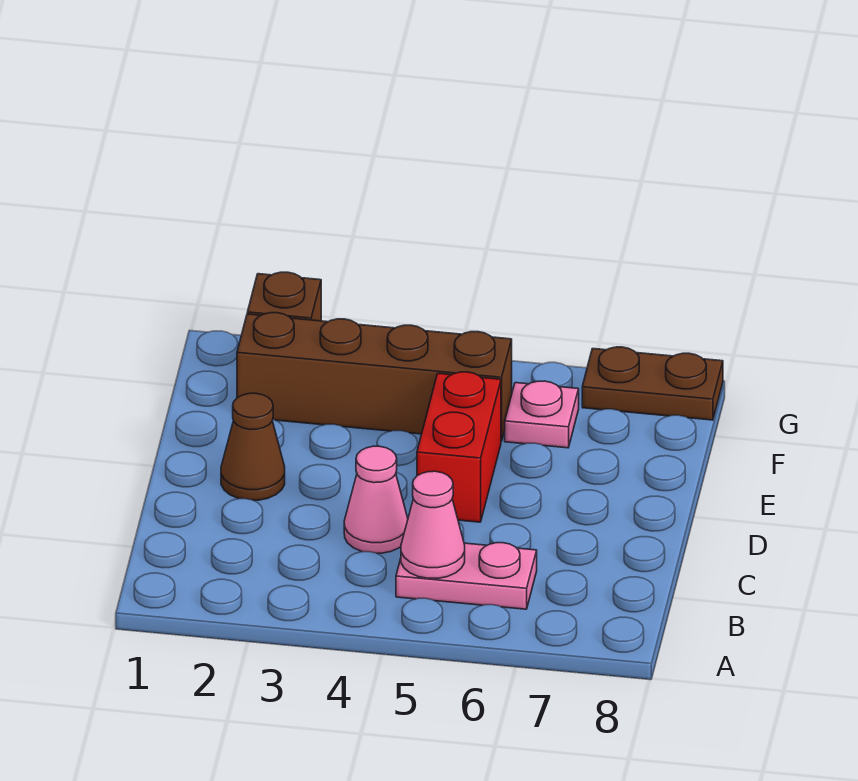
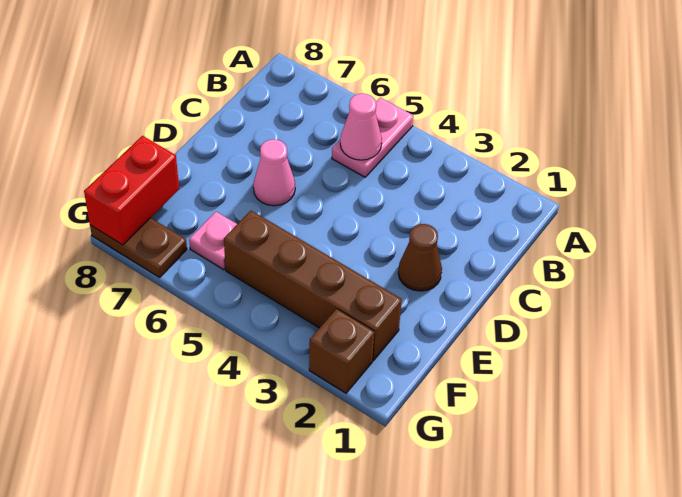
pink plate B5:B6 level 1 -> pink plate A5:B5 level 1
pink cone C4 level 1 -> pink cone D6 level 1
red brick D5:E5 level 1 -> red brick F8:G8 level 2

